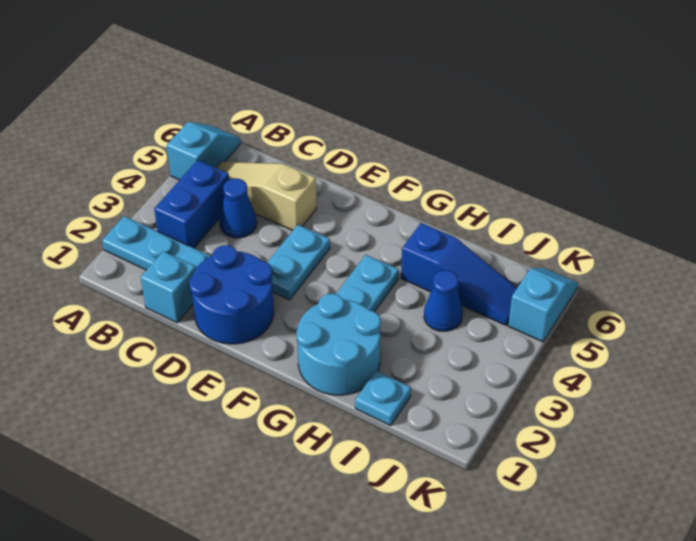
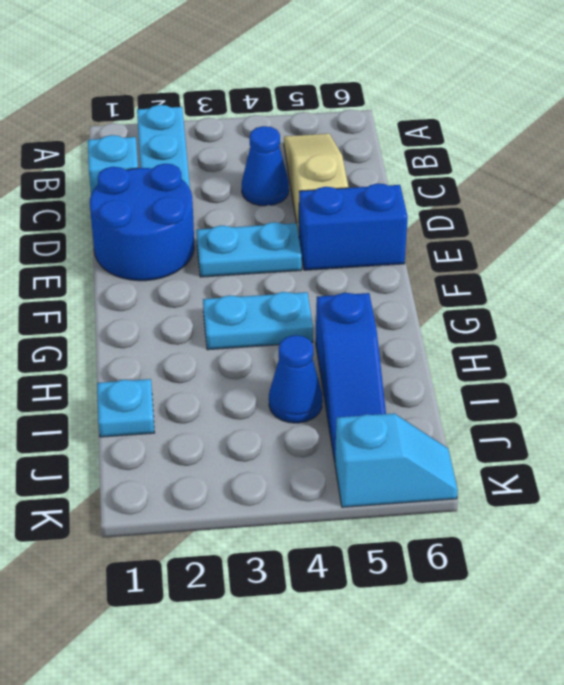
cyan slope A5:A6 level 1 top 5 -> none
blue brick B3:B4 level 1 -> blue brick E5:E6 level 1
cyan round brick G1:H2 level 1 -> none

